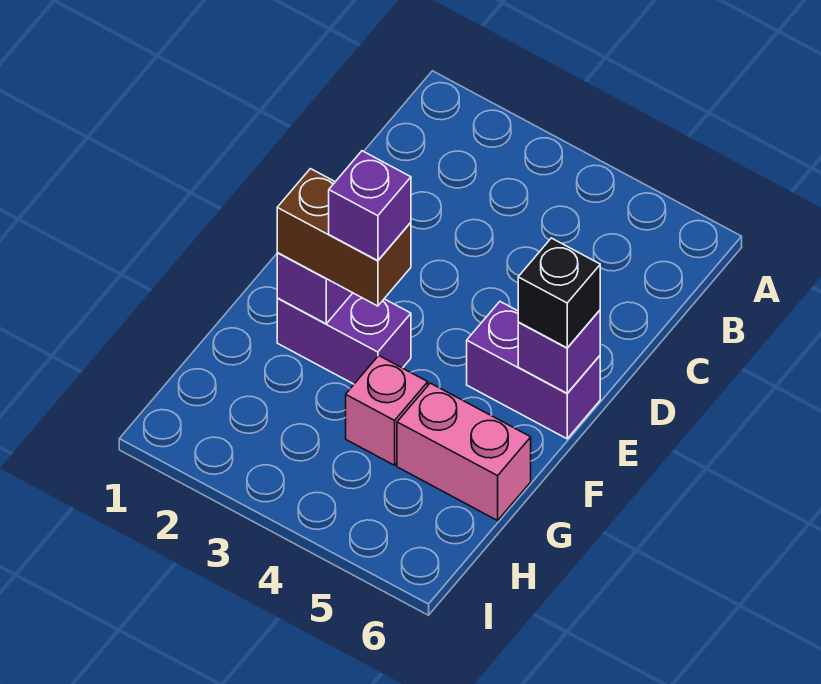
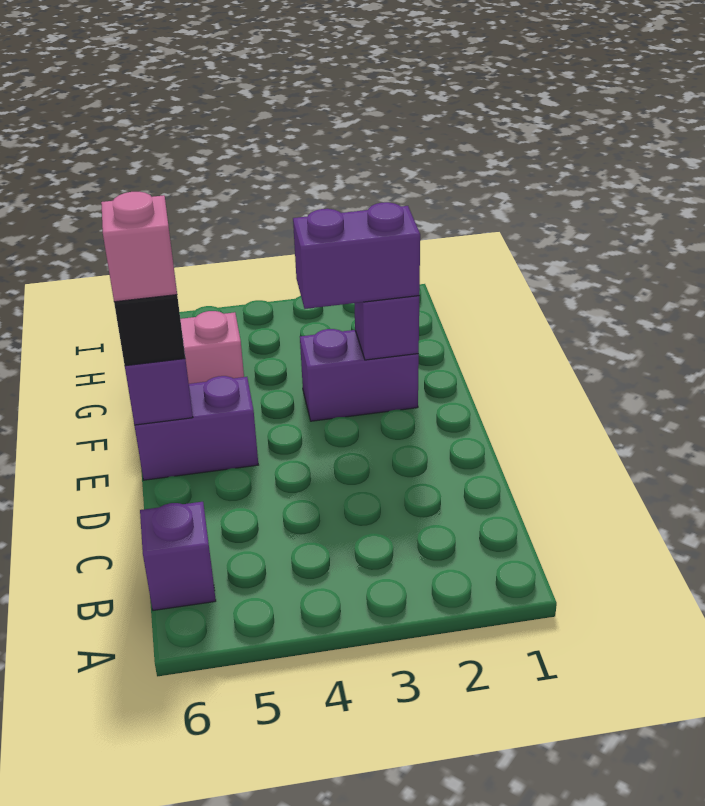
brown brick F2:F3 level 3 -> purple brick F2:F3 level 3
purple brick F3 level 4 -> purple brick B6 level 1
pink brick G4 level 1 -> pink brick E6 level 4

